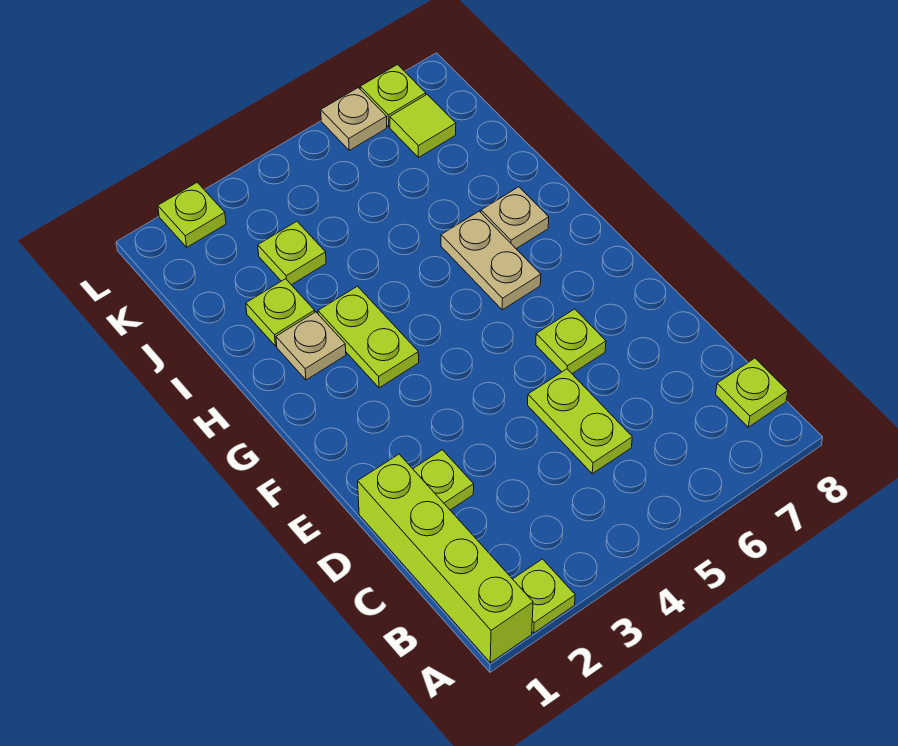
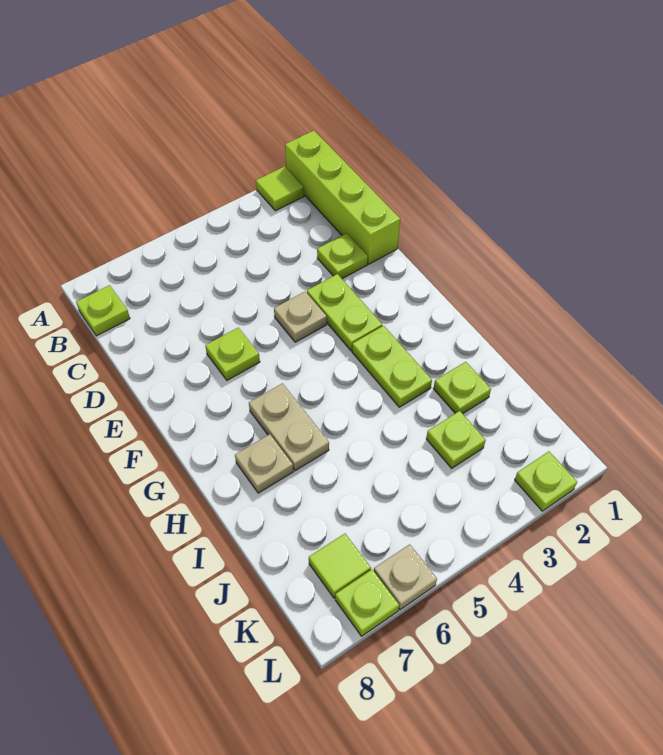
lime plate A2 level 1 -> lime tile A2 level 1
lime plate C5:D5 level 1 -> lime plate E3:F3 level 1
tan plate H2 level 1 -> tan plate E4 level 1

